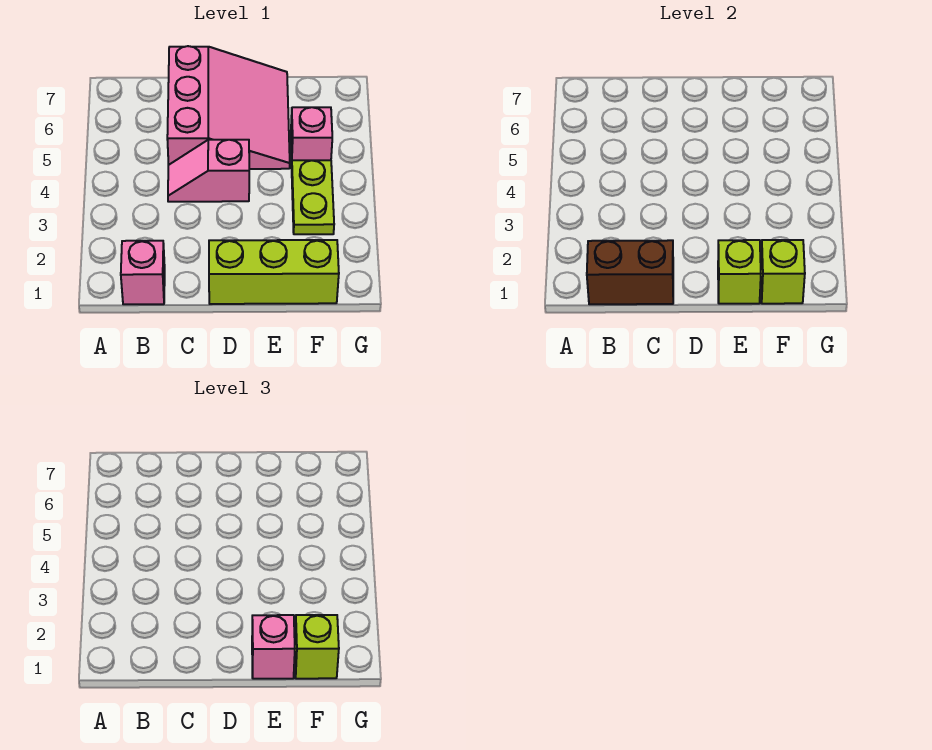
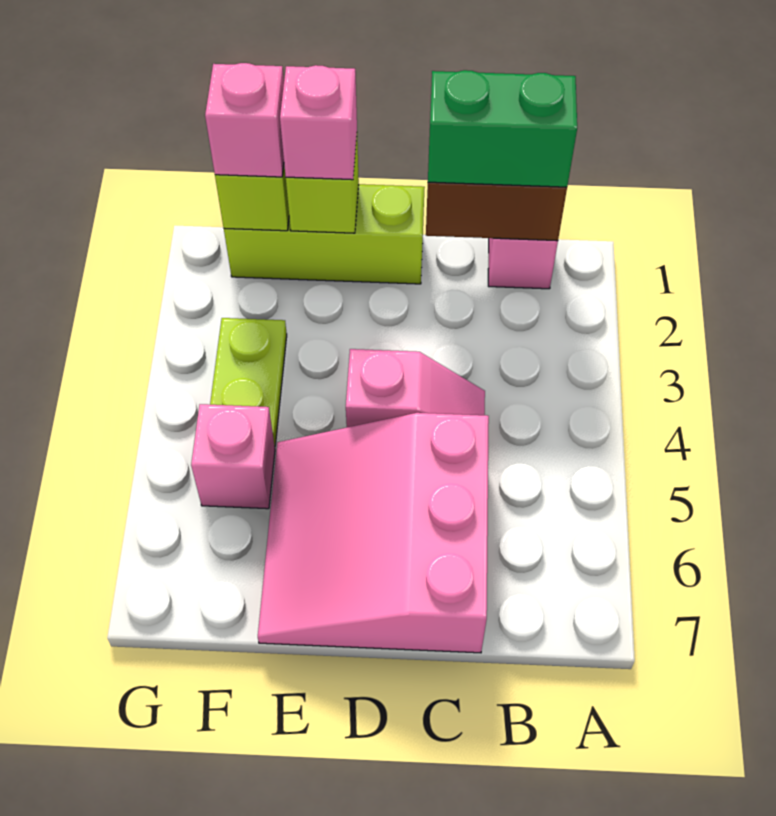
none -> green brick B1:C1 level 3
lime brick F1 level 3 -> pink brick F1 level 3

